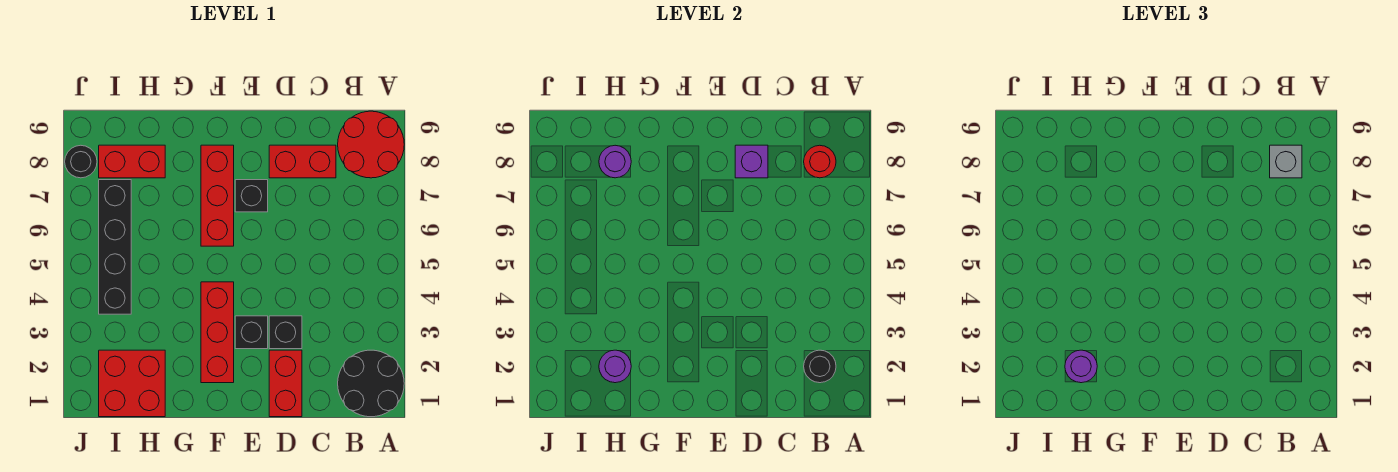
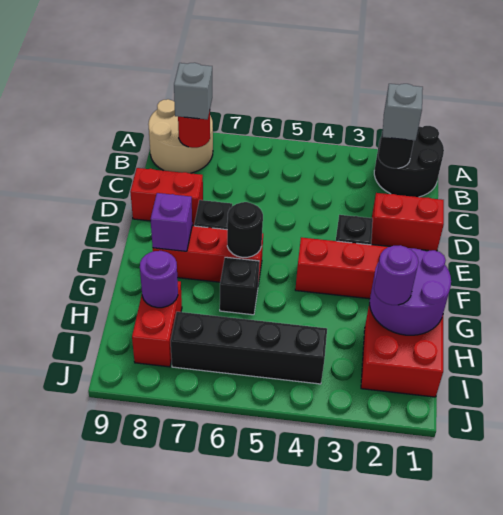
red round brick A8:B9 level 1 -> tan round brick A8:B9 level 1
none -> grey brick B2 level 3
red brick C8:D8 level 1 -> red brick D8:D9 level 1
black brick D3 level 1 -> black brick G6 level 1
purple brick D8 level 2 -> purple brick F8 level 2
purple round brick H2 level 2 -> purple round brick G1:H2 level 2
black round brick J8 level 1 -> black round brick F6 level 2

